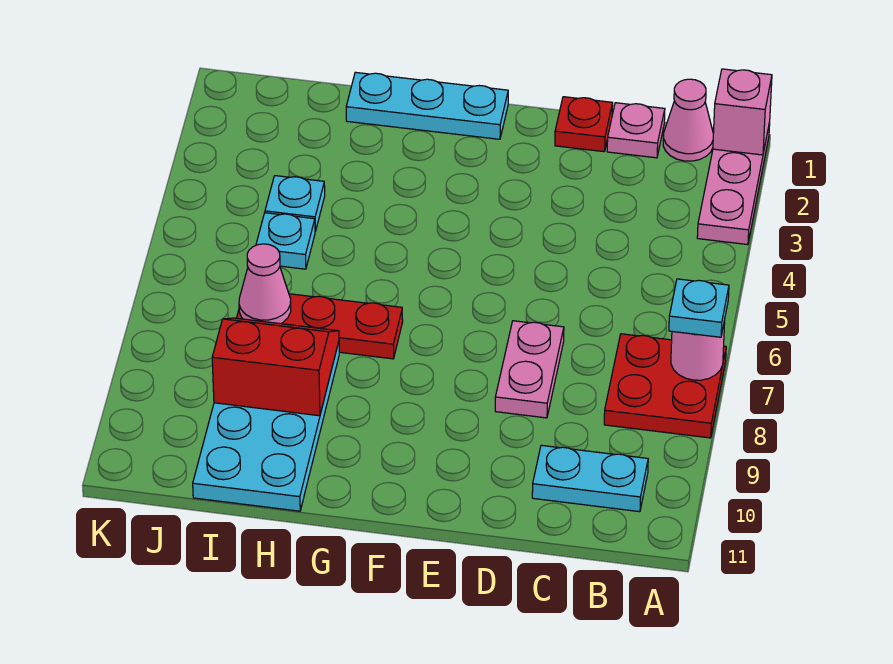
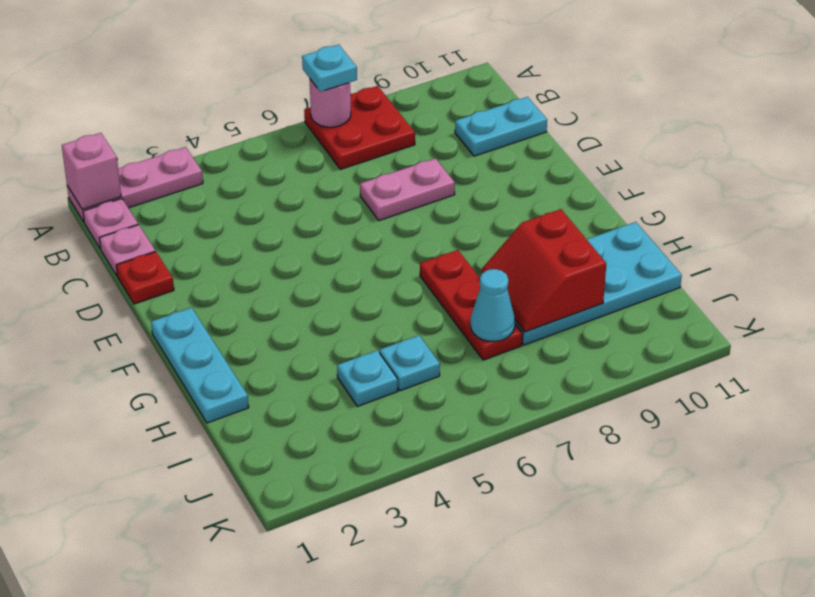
pink cone B1 level 1 -> pink plate B1 level 1
cyan plate B10:C10 level 1 -> cyan plate C10:C11 level 1
pink cone I7 level 2 -> cyan cone I7 level 2

